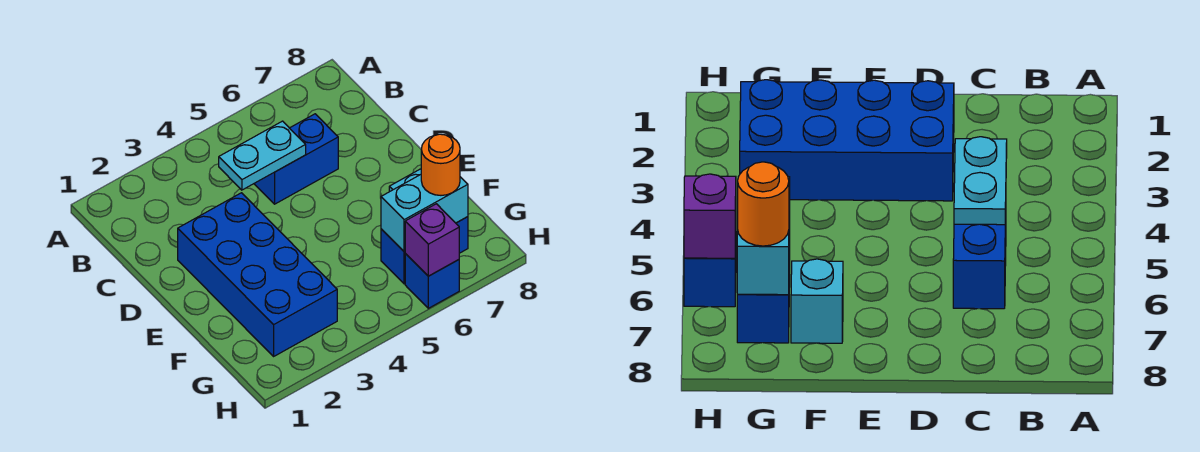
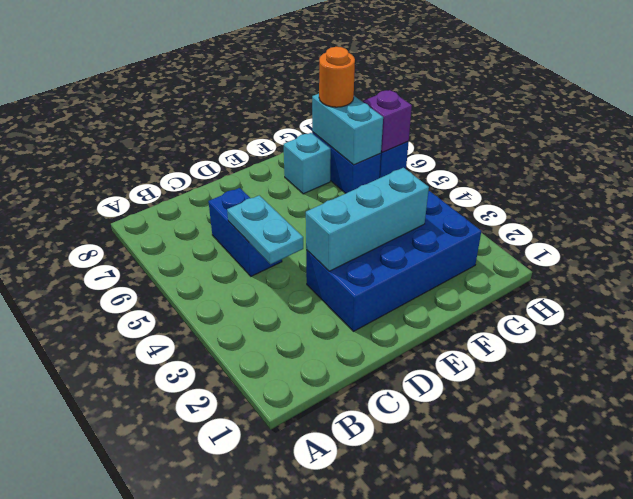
none -> cyan brick D3:F3 level 2

